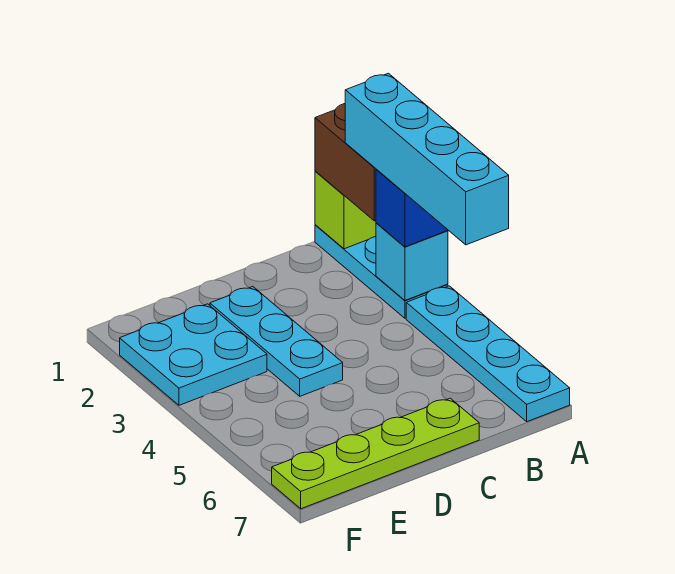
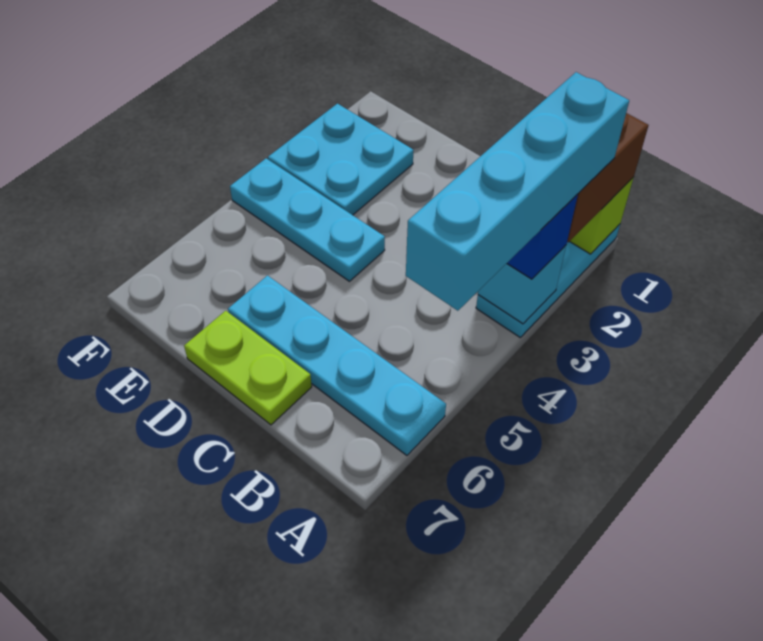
cyan plate A4:A7 level 1 -> cyan plate A6:D6 level 1
lime plate C7:F7 level 1 -> lime plate C7:D7 level 1
cyan plate D2:D4 level 1 -> cyan plate D4:F4 level 1

